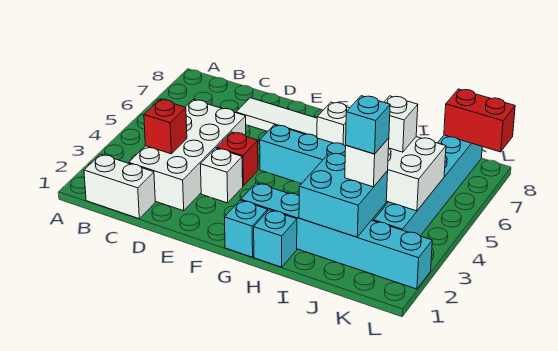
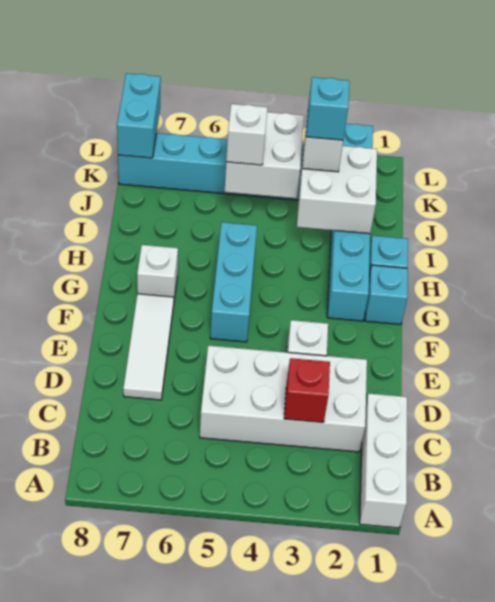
white brick B1:C1 level 1 -> white brick A1:C1 level 1
red brick E4 level 1 -> none
cyan brick I2:J3 level 2 -> white brick I2:J3 level 2
red brick K8:L8 level 2 -> cyan brick K8:L8 level 2

